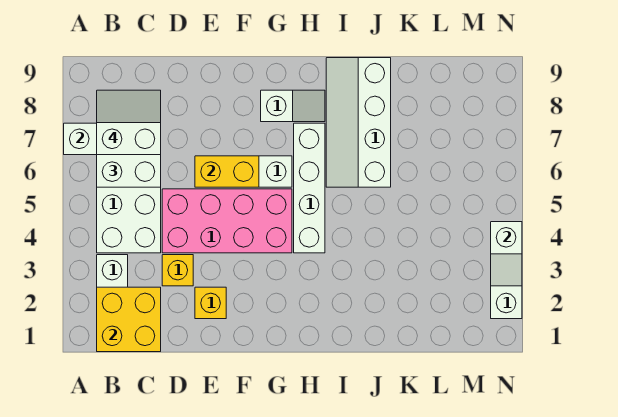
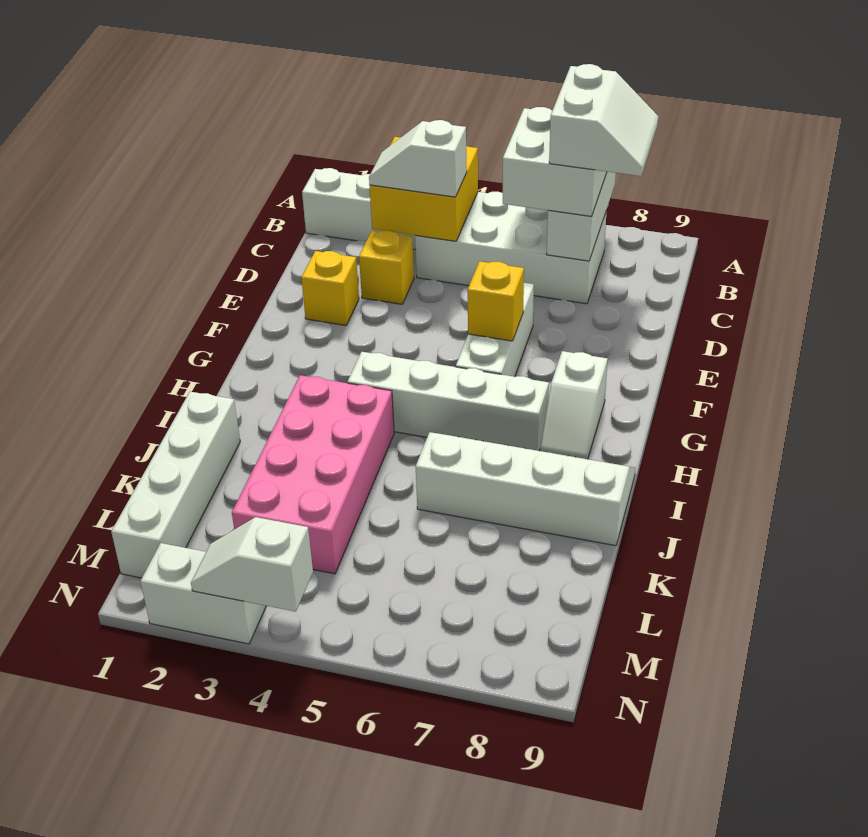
yellow brick B1:C2 level 2 -> yellow brick B3:C4 level 2
none -> white slope C3:C4 level 3 top 4
pink brick D4:G5 level 1 -> pink brick I3:L4 level 1
yellow brick E6:F6 level 2 -> yellow brick F6 level 2
none -> white brick J1:M1 level 1

